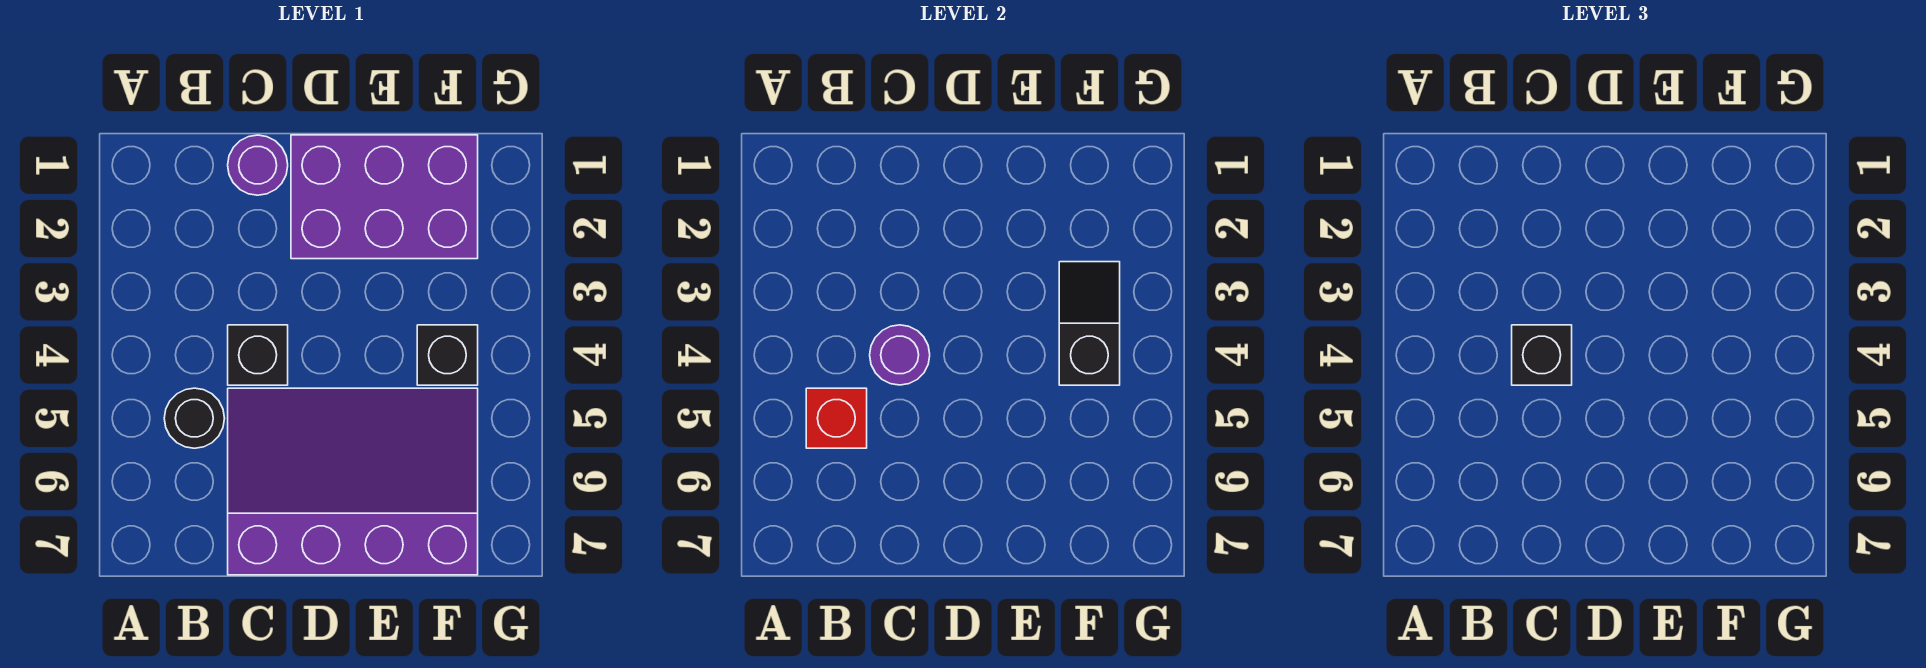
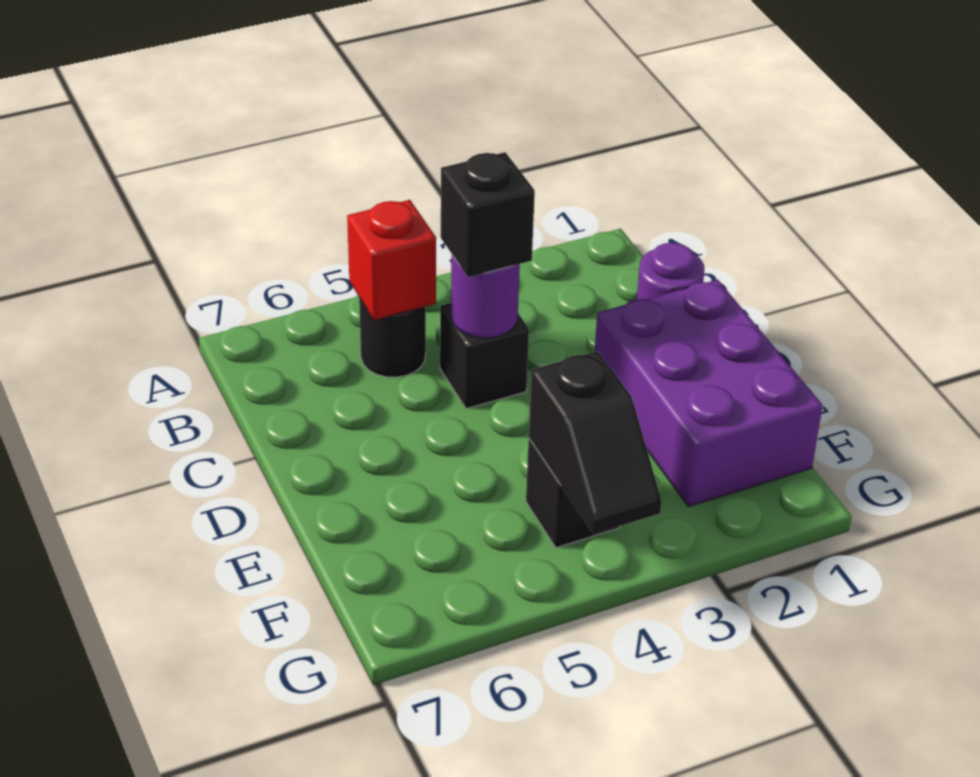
purple slope C5:F7 level 1 top 7 -> none
black slope F3:F4 level 2 top 4 -> black slope F4:G4 level 2 top F

